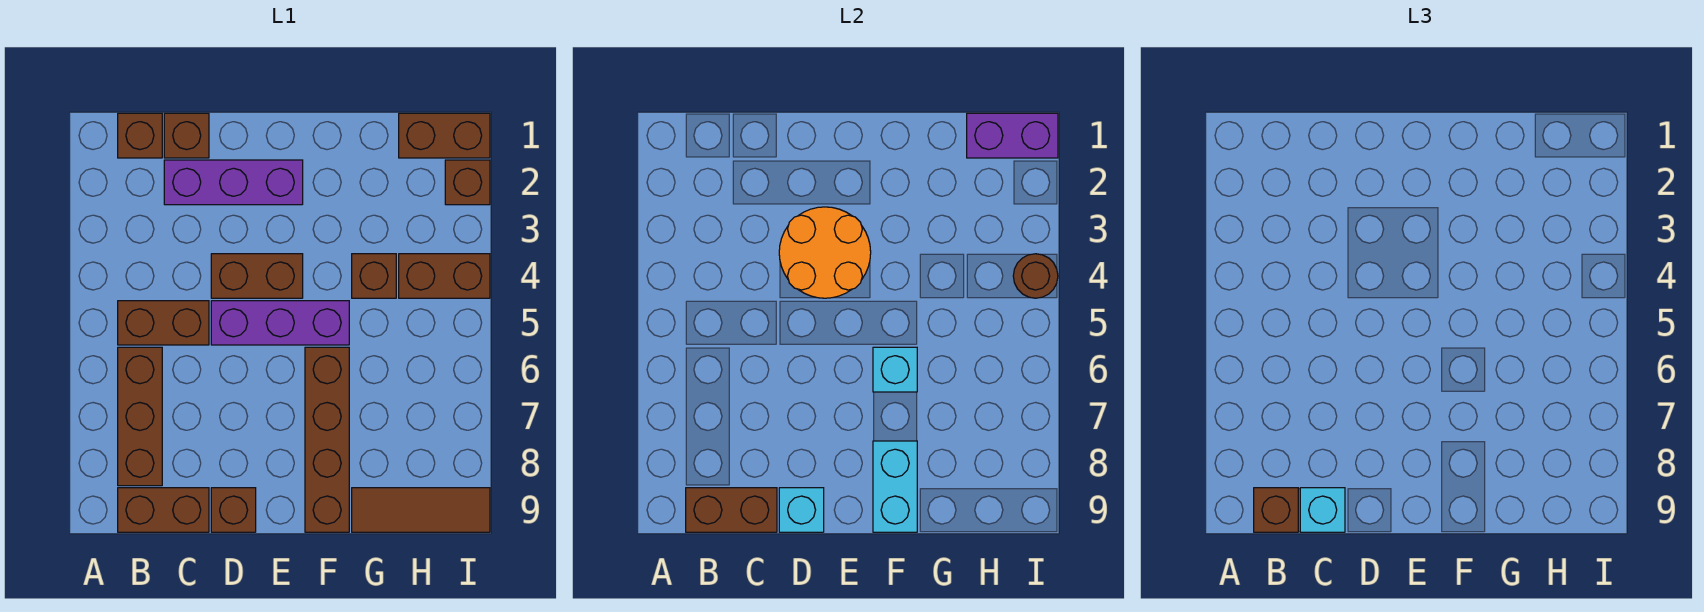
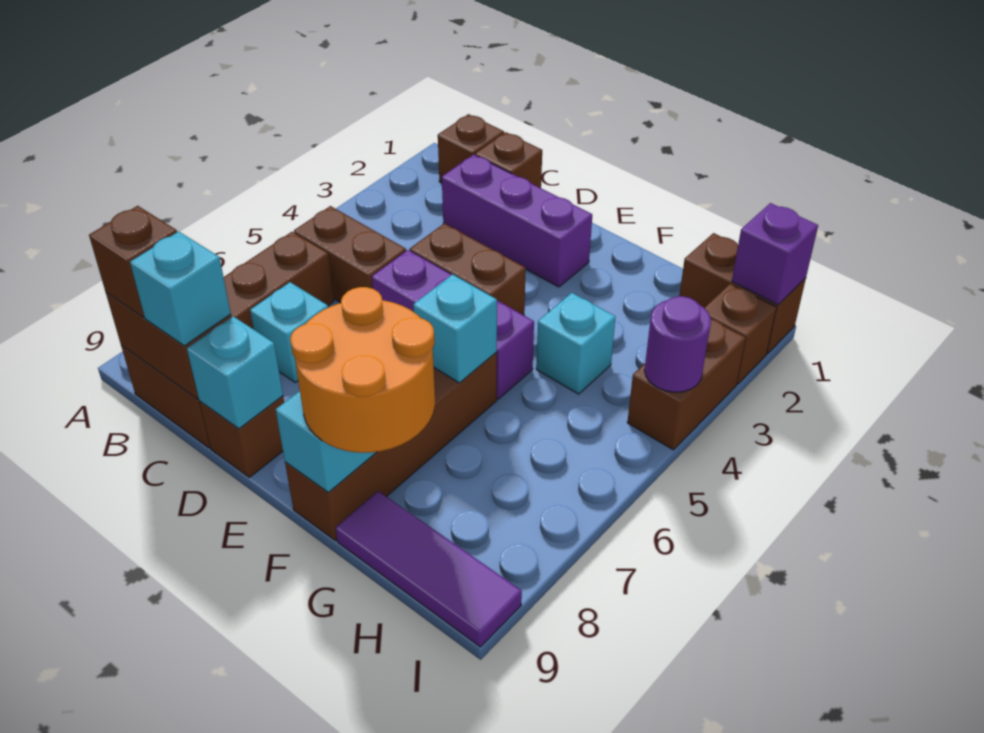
none -> cyan brick C7 level 1
orange round brick D3:E4 level 2 -> orange round brick F8:G9 level 3
brown brick G4 level 1 -> cyan brick G4 level 1
brown tile G9:I9 level 1 -> purple tile G9:I9 level 1
purple brick H1:I1 level 2 -> purple brick I1 level 2
brown brick H4:I4 level 1 -> brown brick I3:I4 level 1
brown round brick I4 level 2 -> purple round brick I4 level 2

